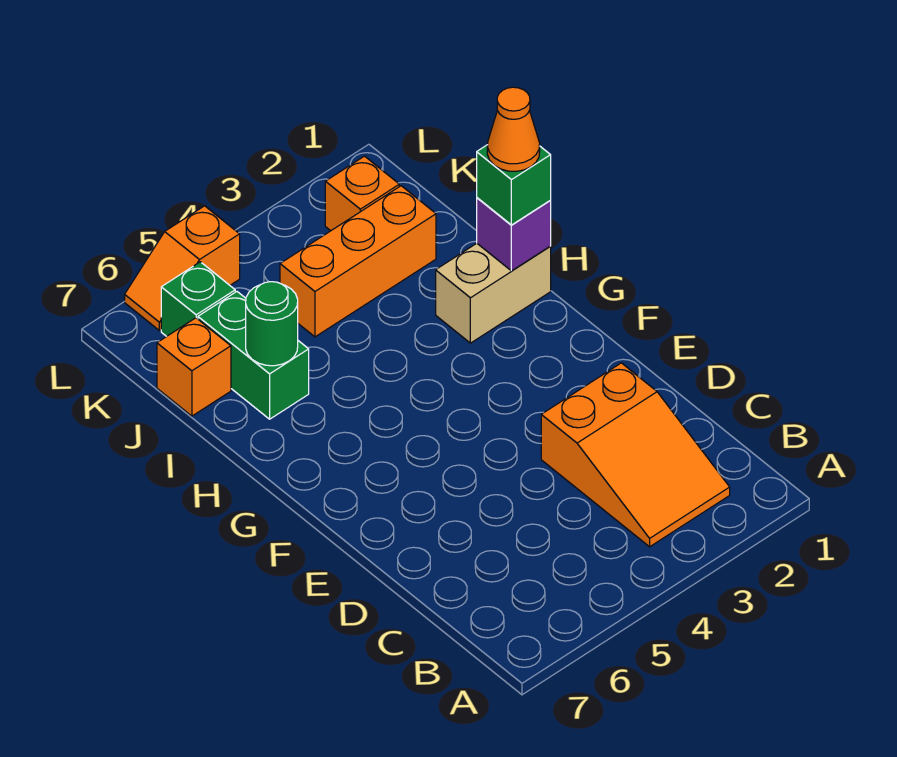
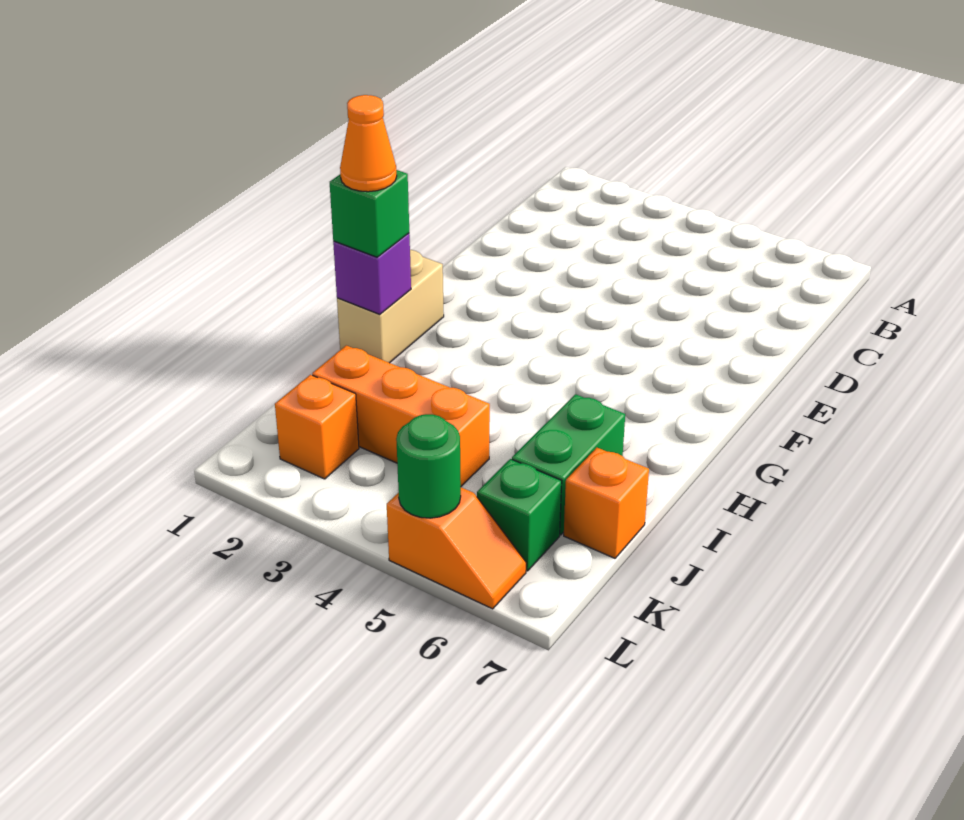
orange slope B2:D3 level 1 top D -> none
tan brick H1:H2 level 1 -> tan brick G1:H1 level 1
green round brick I6 level 2 -> green round brick L5 level 2

